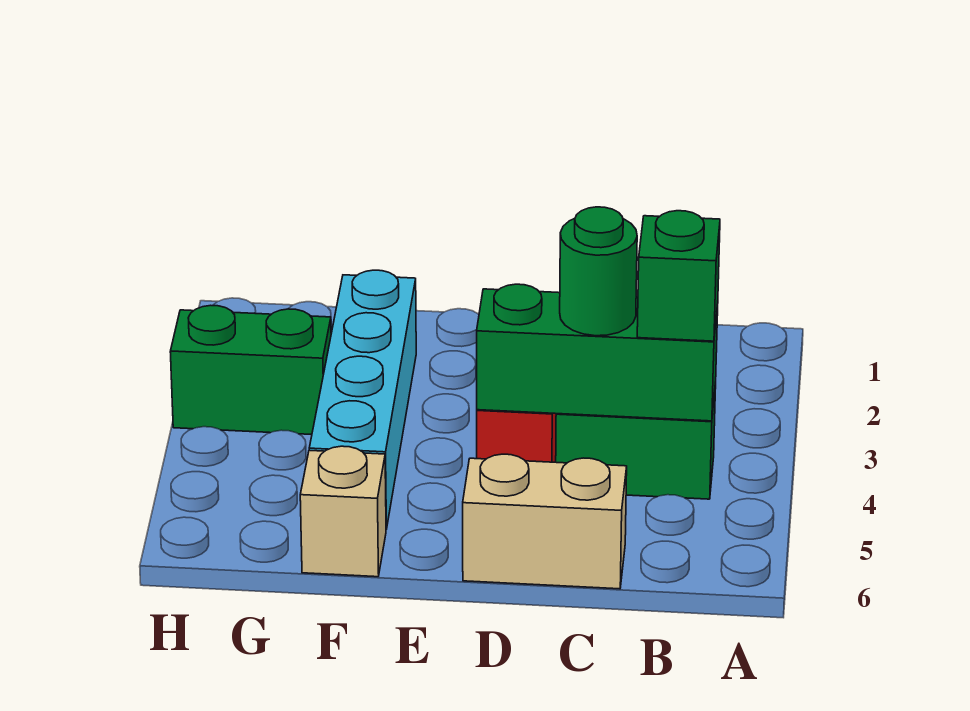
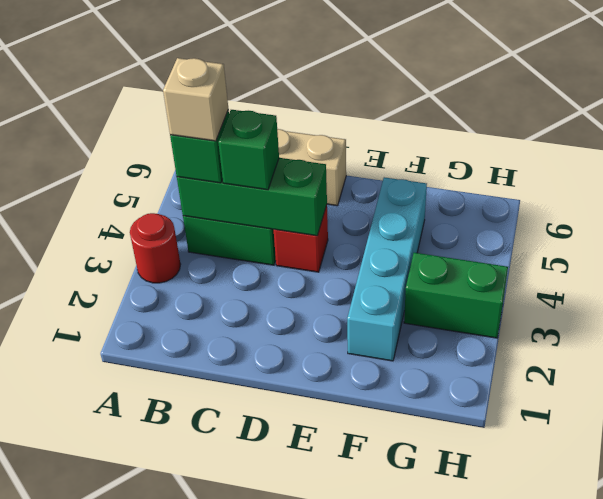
none -> red round brick A3 level 1
green round brick C4 level 3 -> green brick C4 level 3
tan brick F6 level 1 -> tan brick B4 level 4

